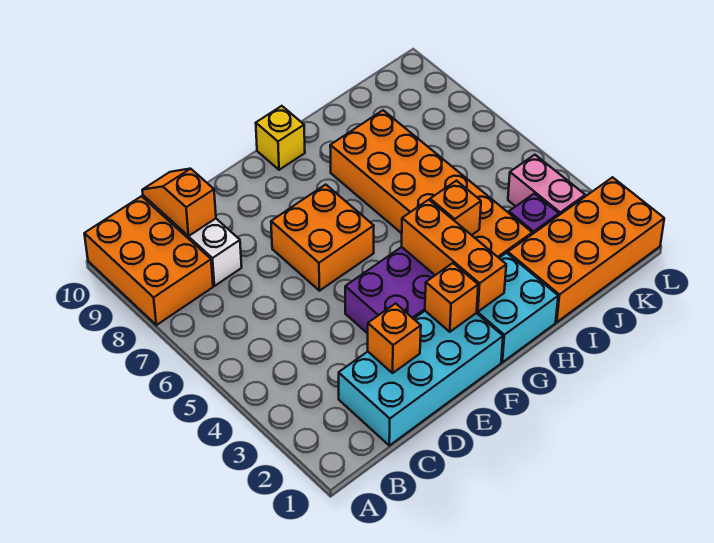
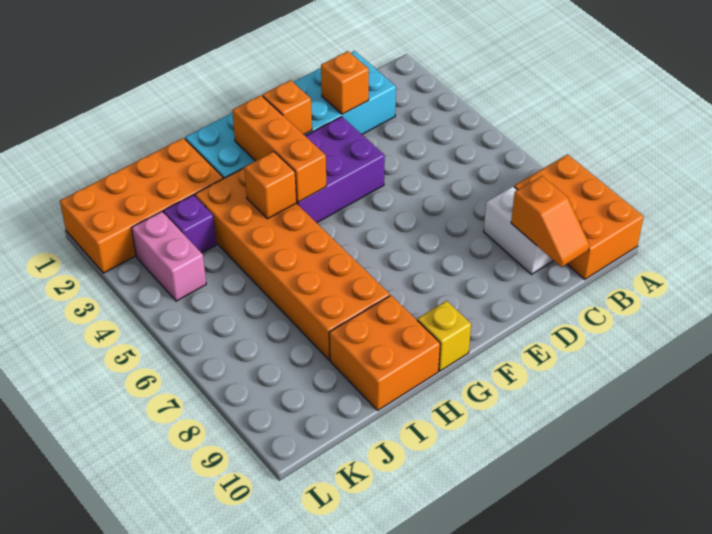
orange brick E6:F7 level 1 -> orange brick H9:I10 level 1

